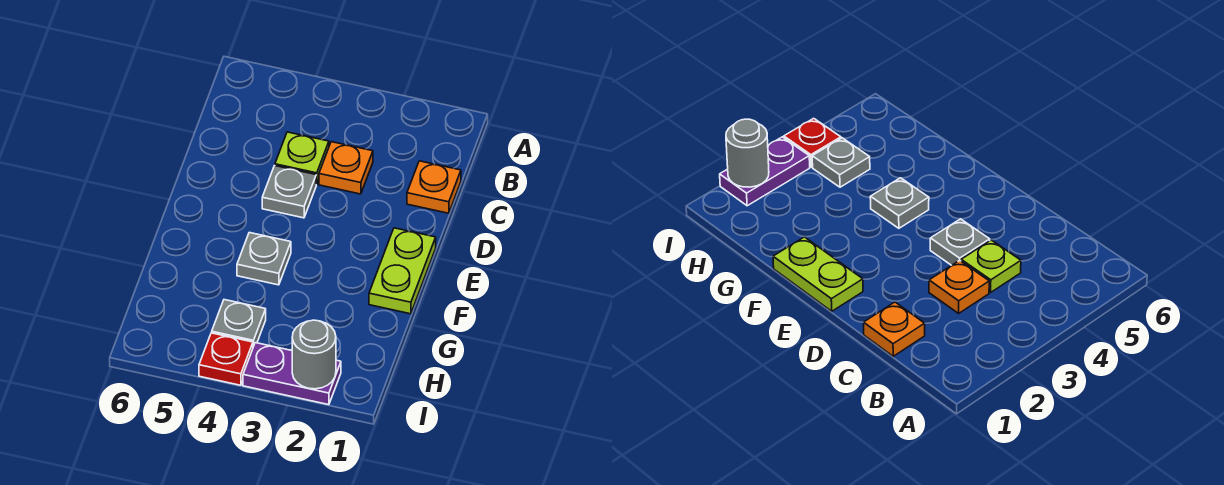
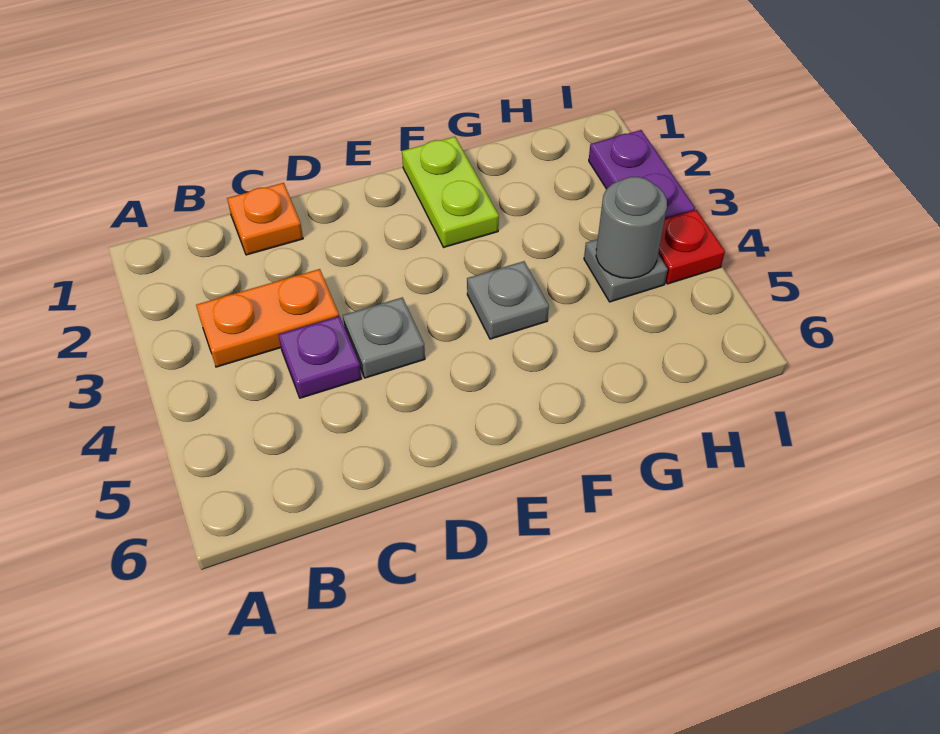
orange plate C3 level 1 -> orange plate B3:C3 level 1
lime plate C4 level 1 -> purple plate C4 level 1
lime plate E1:F1 level 1 -> lime plate F1:F2 level 1
grey round brick I2 level 2 -> grey round brick H4 level 2

